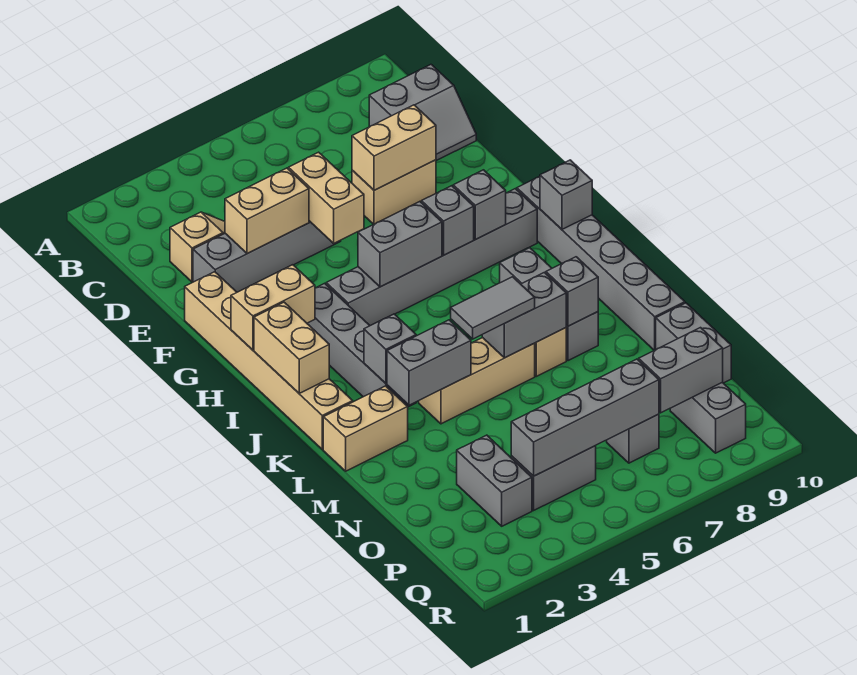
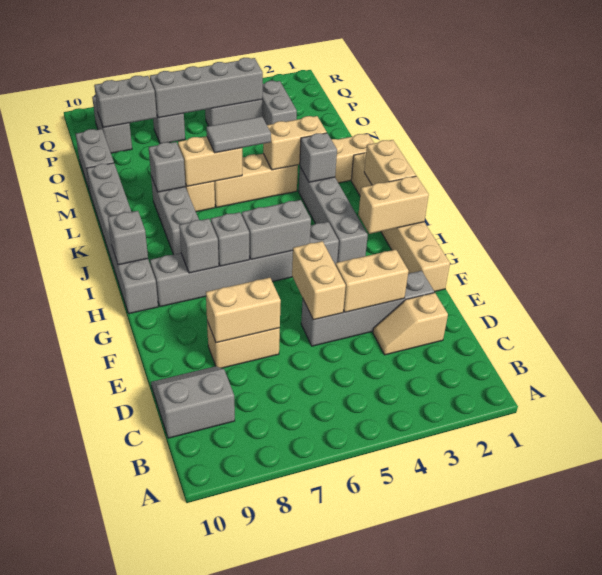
grey brick L3:L4 level 2 -> tan brick L3:L4 level 2
grey brick L6:L7 level 2 -> tan brick L6:L7 level 2

